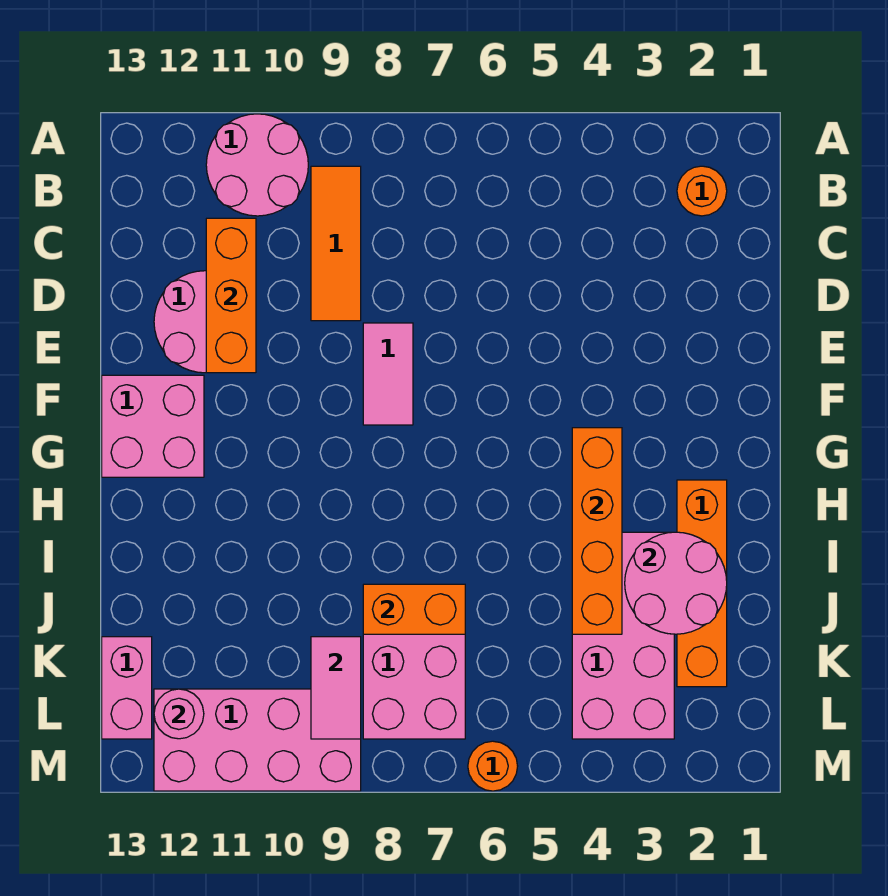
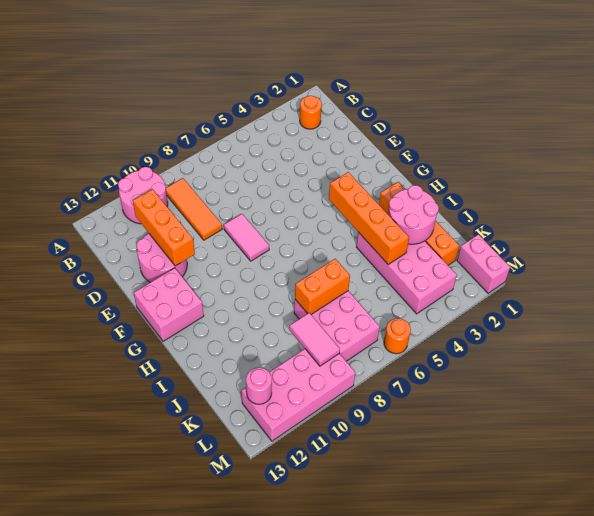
pink brick K13:L13 level 1 -> pink brick L1:M1 level 1

